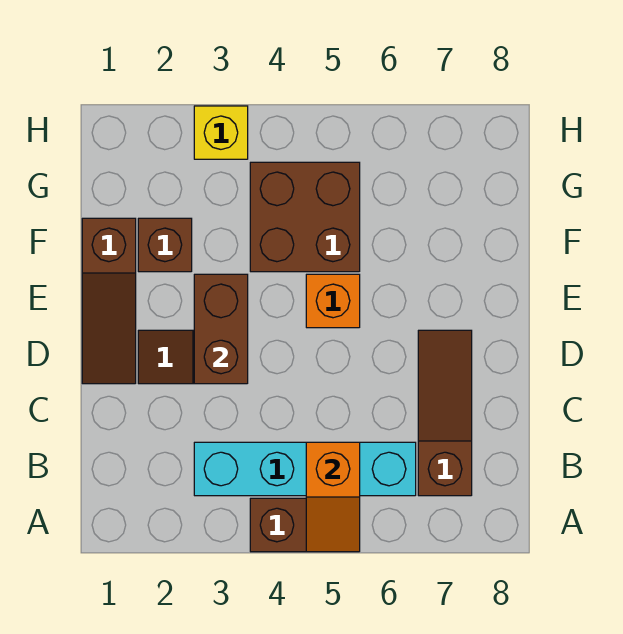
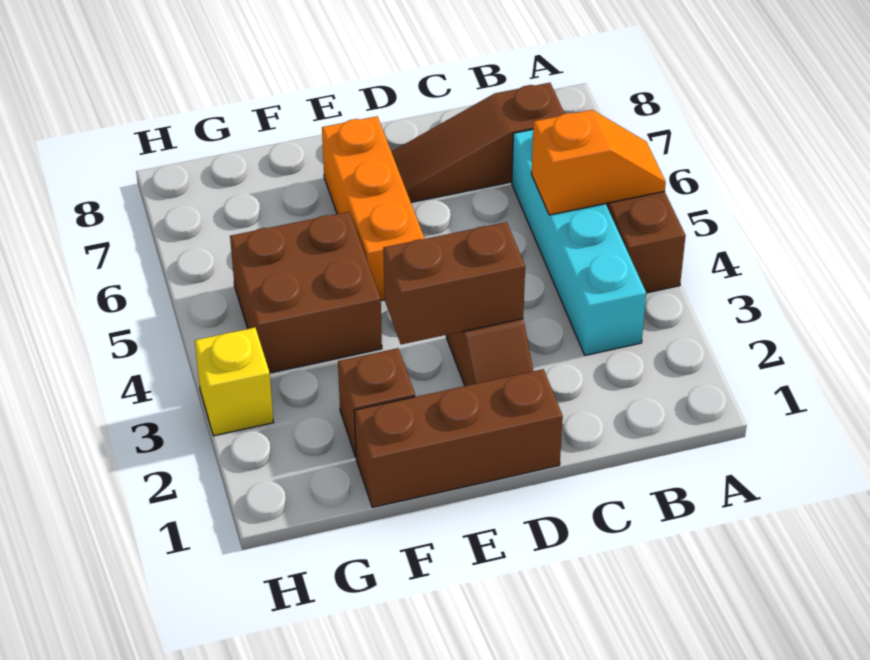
brown slope D1:F1 level 1 top F -> brown brick D1:F1 level 1
orange brick E5 level 1 -> orange brick E5:E7 level 1

